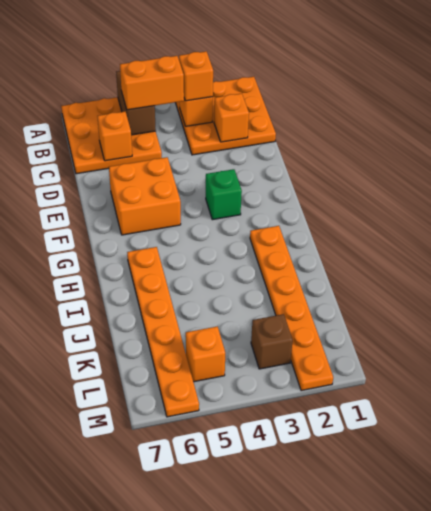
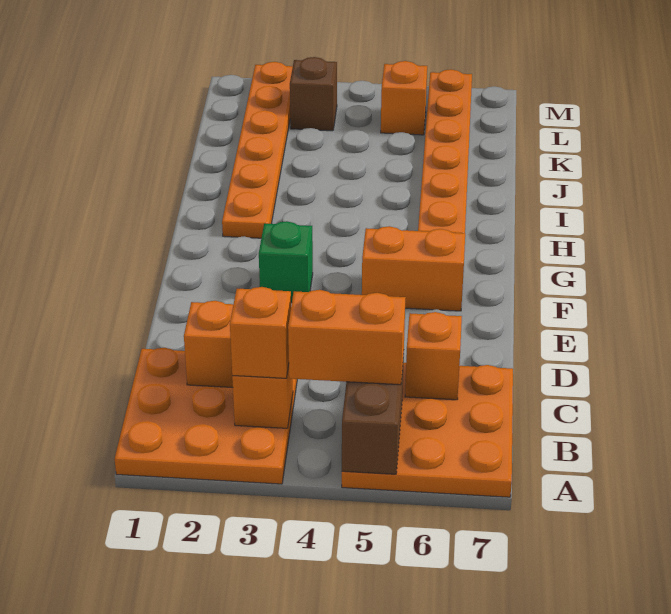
orange brick E5:F6 level 1 -> orange brick F5:F6 level 1

